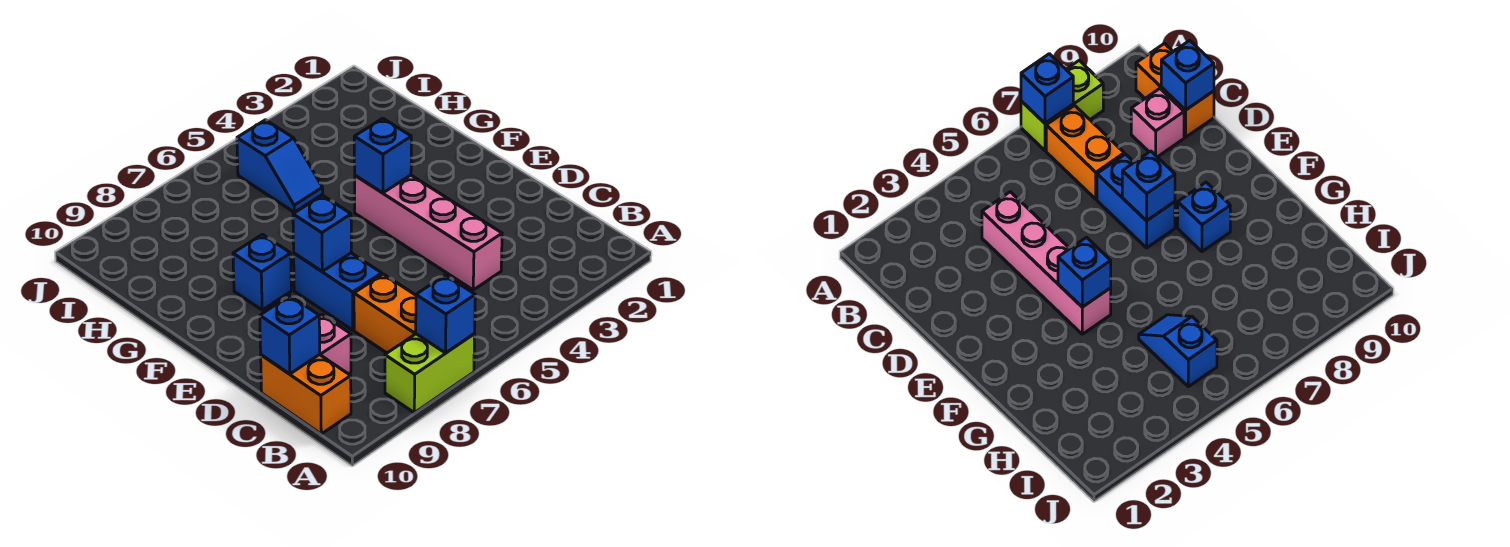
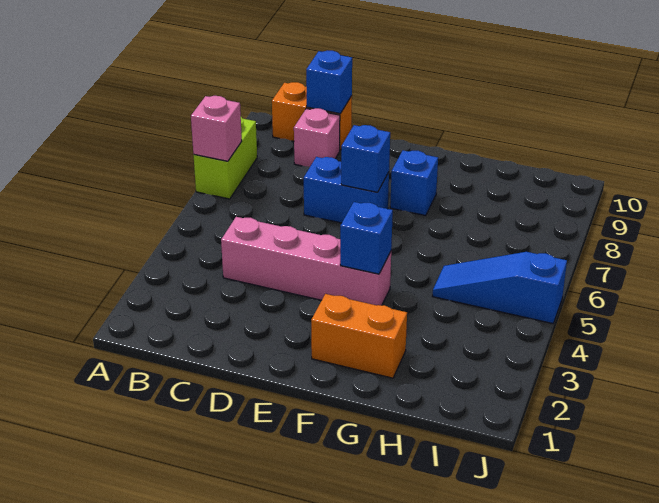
blue brick A7 level 2 -> pink brick A7 level 2
orange brick B7:C7 level 1 -> orange brick F2:G2 level 1
blue slope H5:I5 level 1 top I -> blue slope H5:J5 level 1 top J

